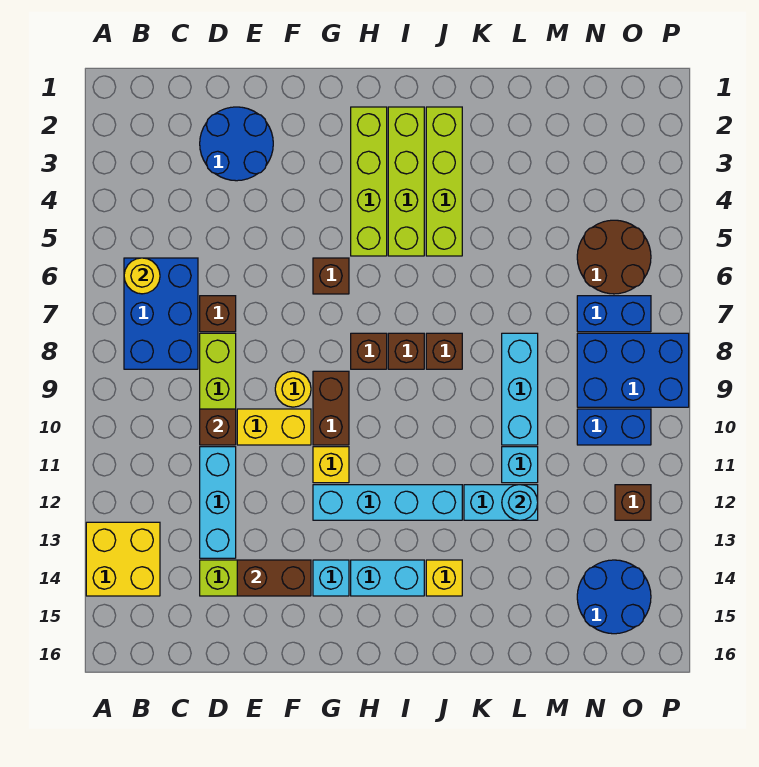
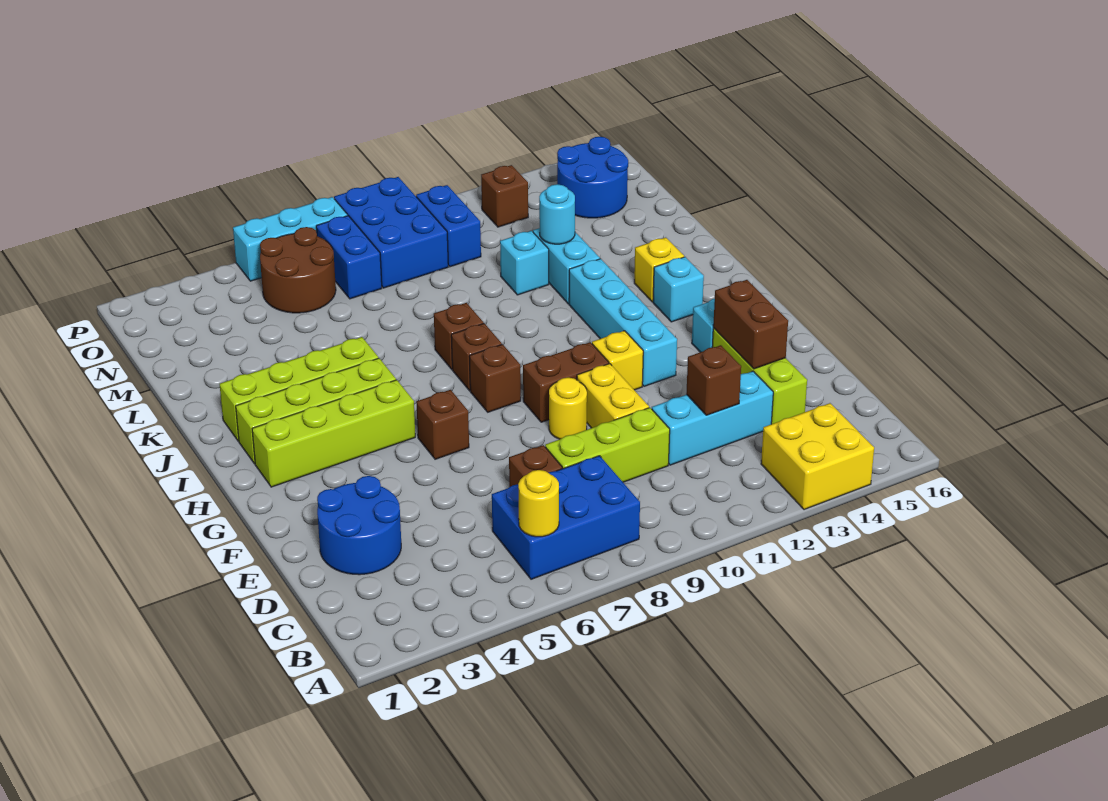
brown brick D10 level 2 -> brown brick D12 level 2
cyan brick H14:I14 level 1 -> cyan brick I14 level 1
cyan brick L8:L10 level 1 -> cyan brick P5:P7 level 1

